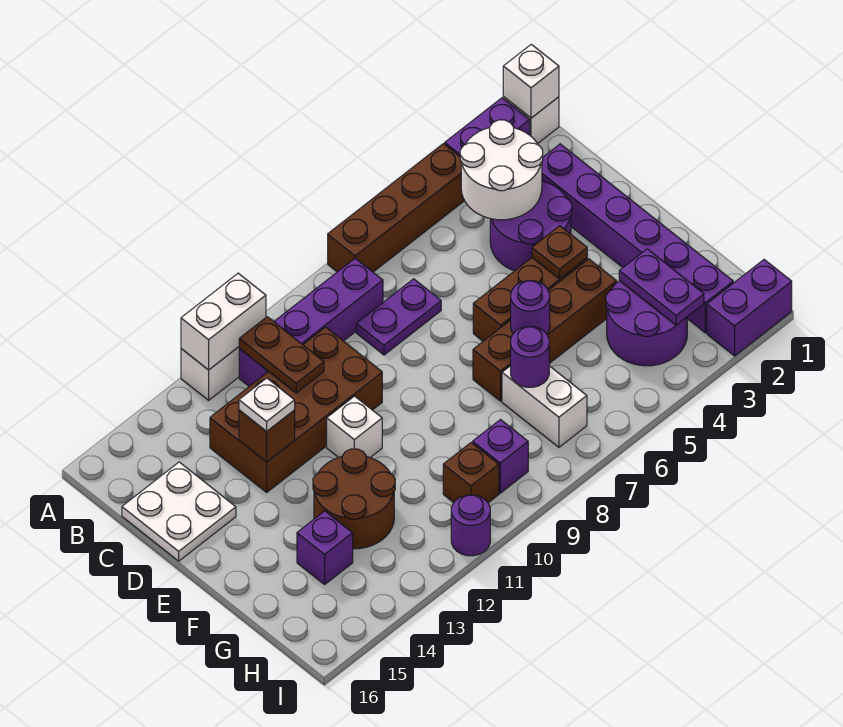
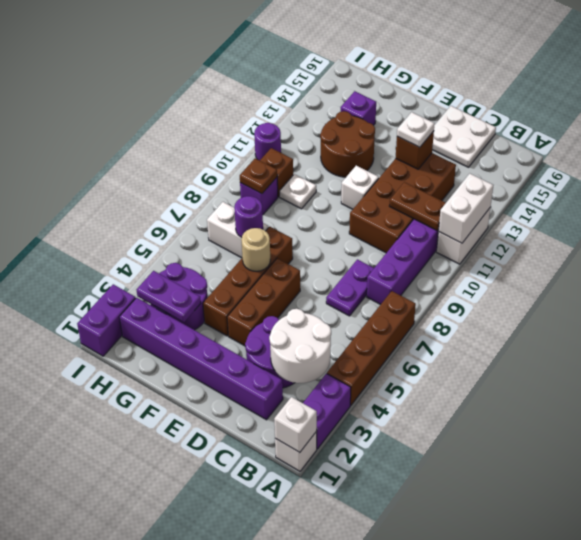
brown plate E4 level 2 -> brown plate H9 level 2
purple round brick F6 level 2 -> tan round brick F6 level 2
none -> white plate G10 level 1

